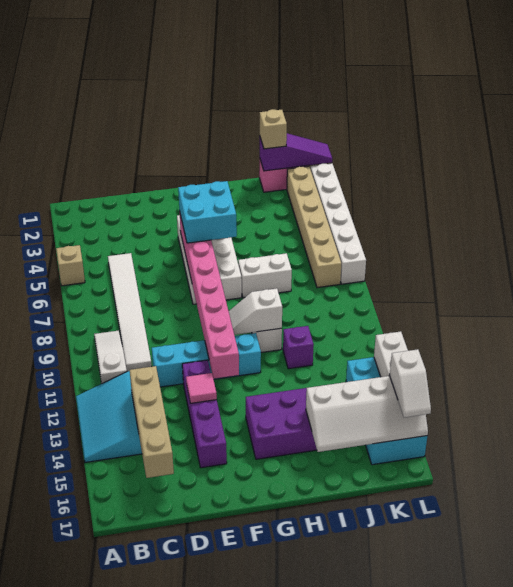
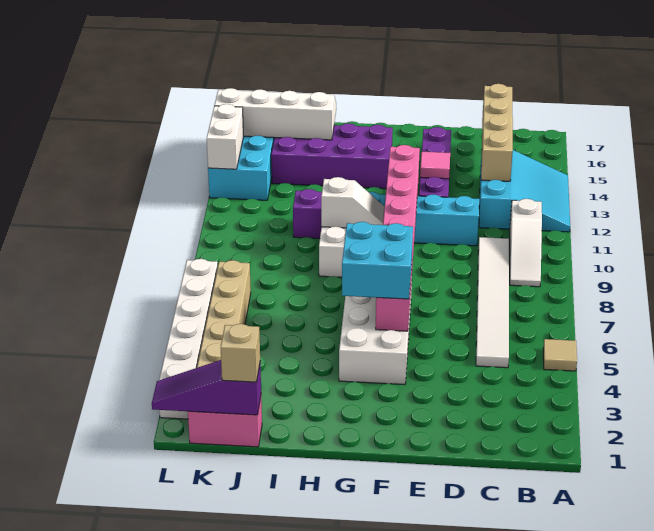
tan brick A5 level 1 -> tan tile A5 level 1
white brick H7:I7 level 1 -> none
white slope L15:L16 level 3 top 15 -> none

